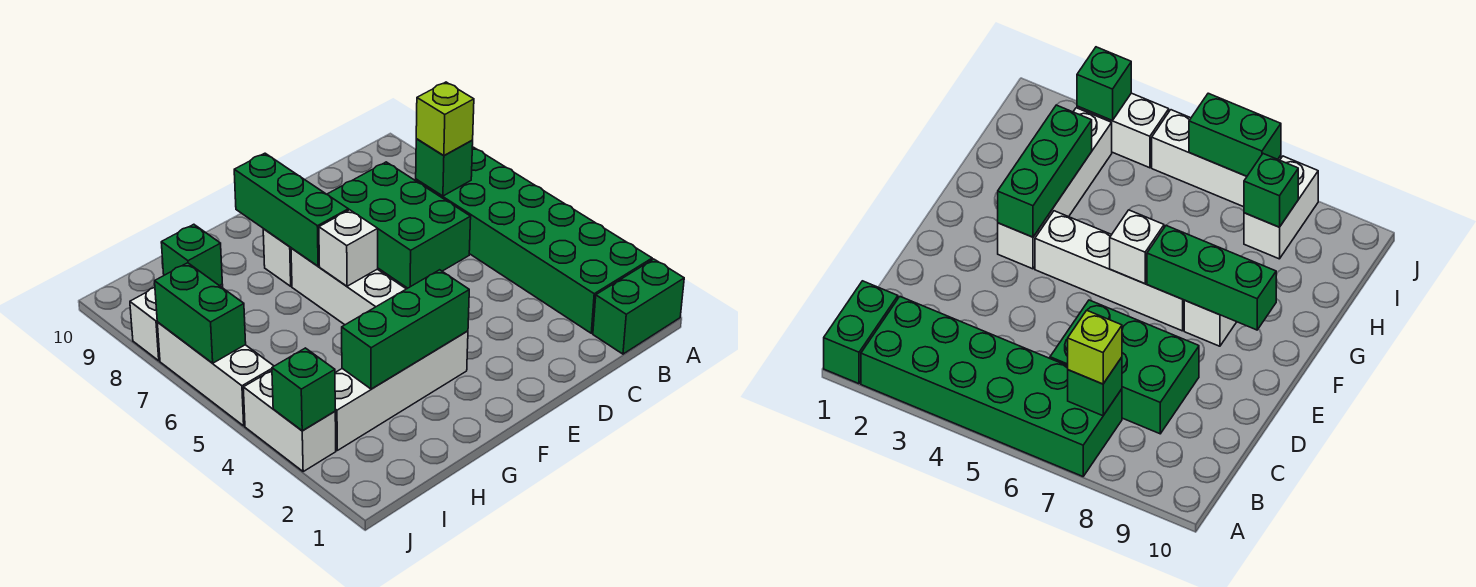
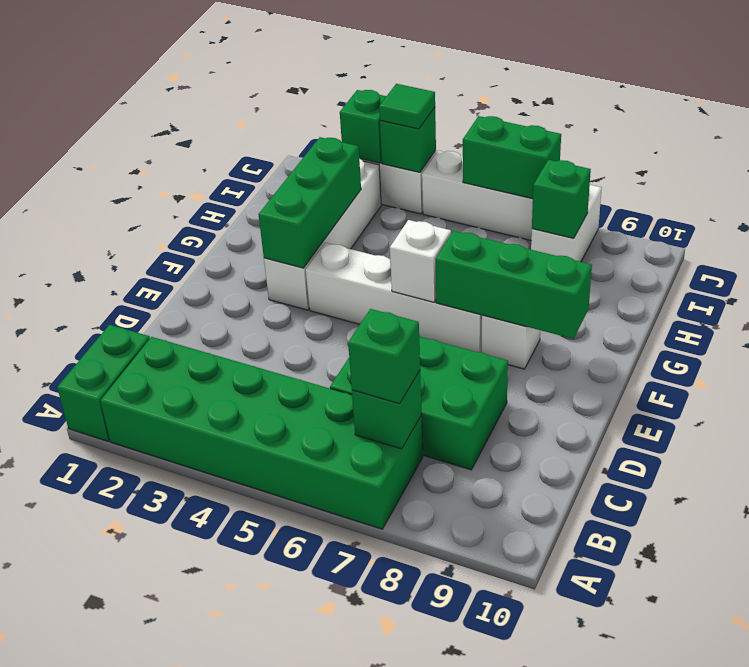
lime brick B7 level 3 -> green brick B7 level 3
none -> green brick J4 level 2
none -> green tile J4 level 3

